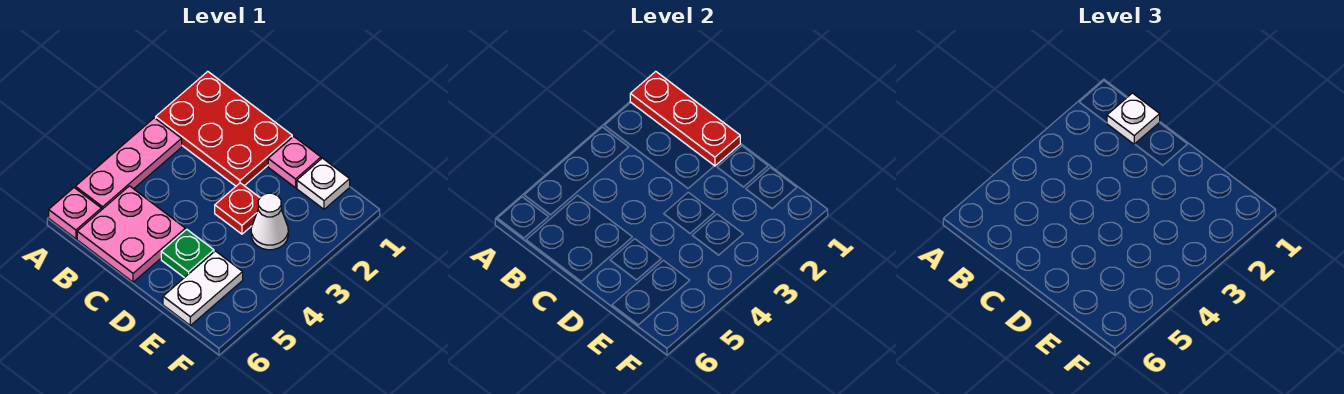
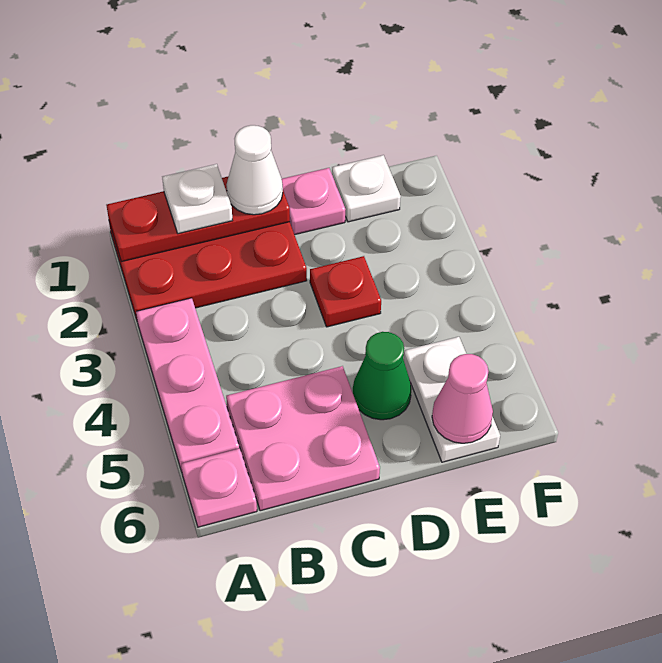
green plate D5 level 1 -> green cone D5 level 1
white cone E3 level 1 -> white cone C1 level 3
none -> pink cone E6 level 2

